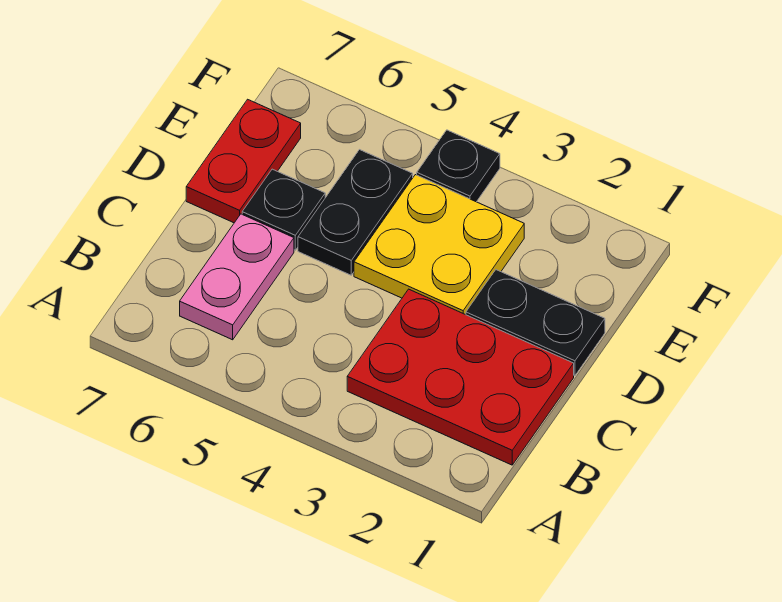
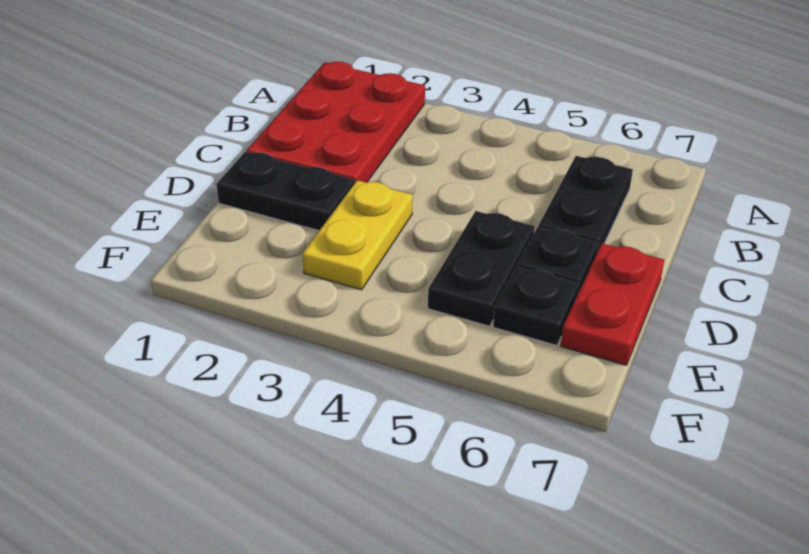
red plate B1:C3 level 1 -> red plate A1:C2 level 1
pink plate B6:C6 level 1 -> black plate B6:C6 level 1
yellow plate D3:E4 level 1 -> yellow plate D3:E3 level 1
black plate F4 level 1 -> black plate E6 level 1

